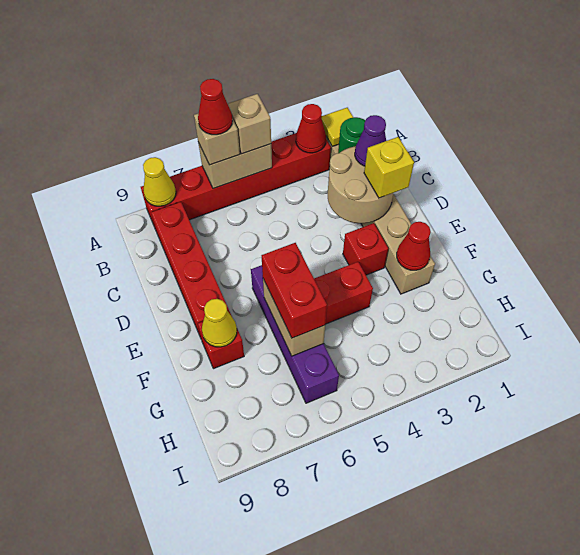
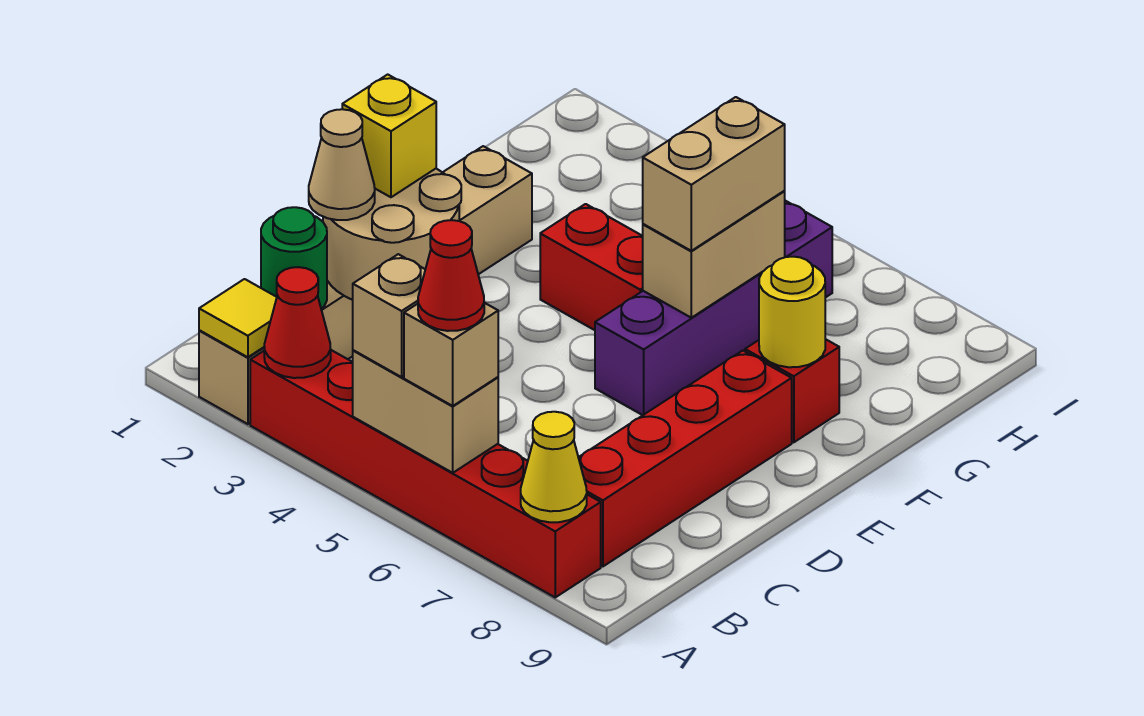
purple cone C2 level 3 -> tan cone C2 level 3
red brick E3 level 1 -> none
red cone F2 level 2 -> none
red brick F6:G6 level 3 -> tan brick F6:G6 level 3
yellow cone F8 level 2 -> yellow round brick F8 level 2

